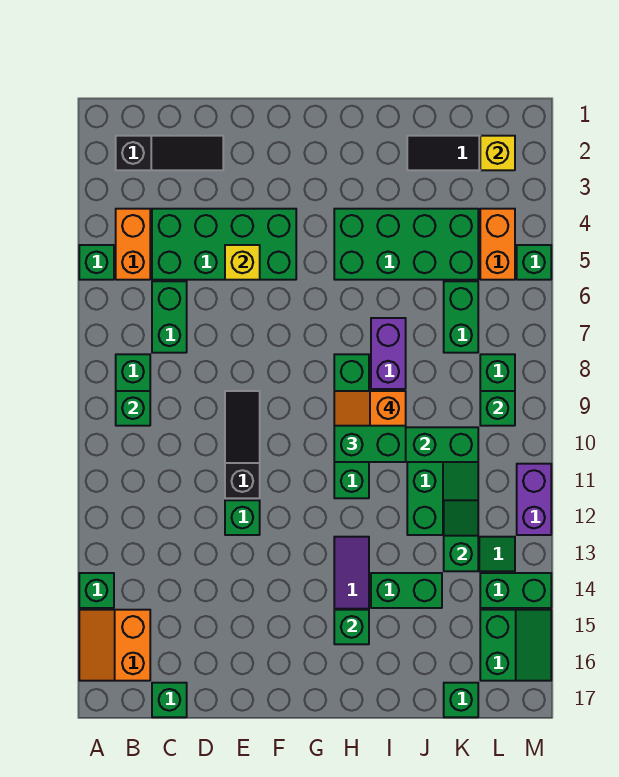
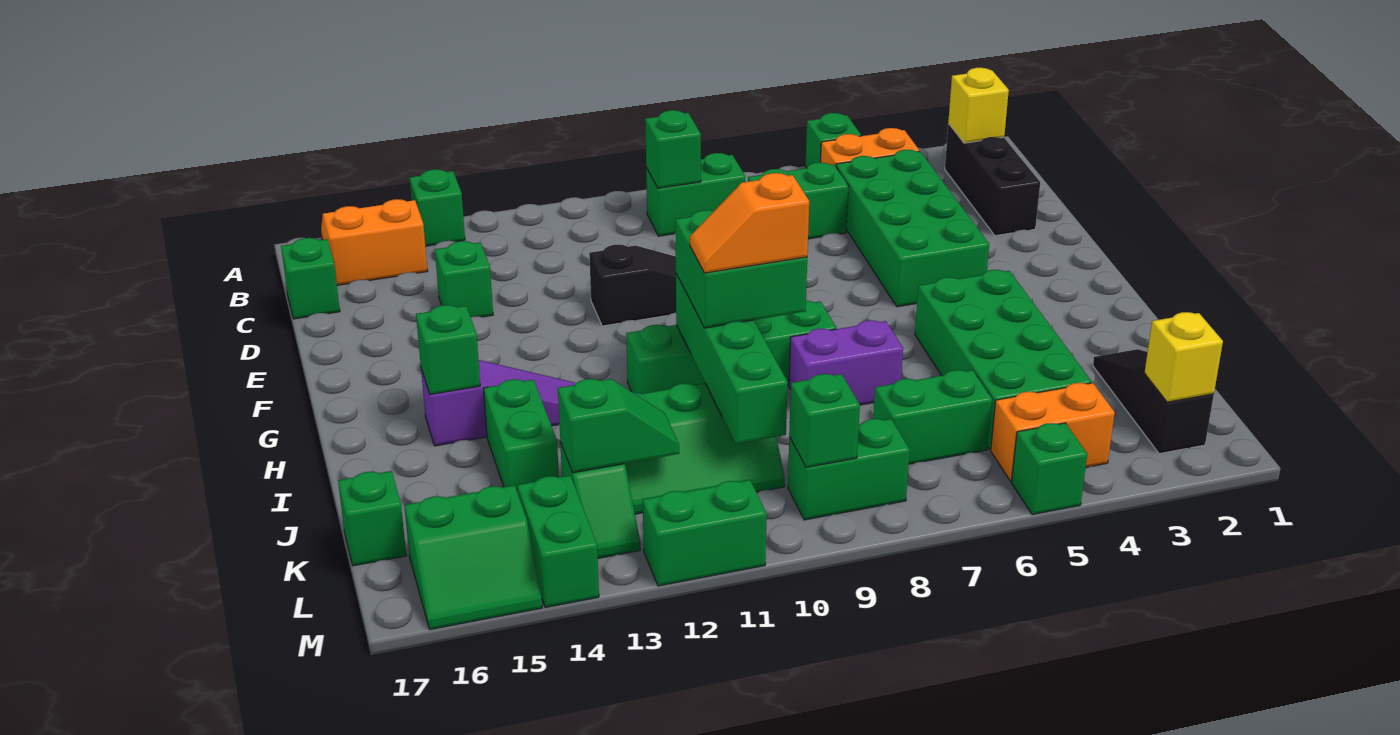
black slope B2:D2 level 1 top B -> black brick B2:D2 level 1
yellow brick E5 level 2 -> yellow brick B2 level 2
green brick E12 level 1 -> green brick D14 level 1
orange slope H9:I9 level 4 top I -> orange slope I9:I10 level 4 top 9
purple brick M11:M12 level 1 -> green brick M11:M12 level 1

